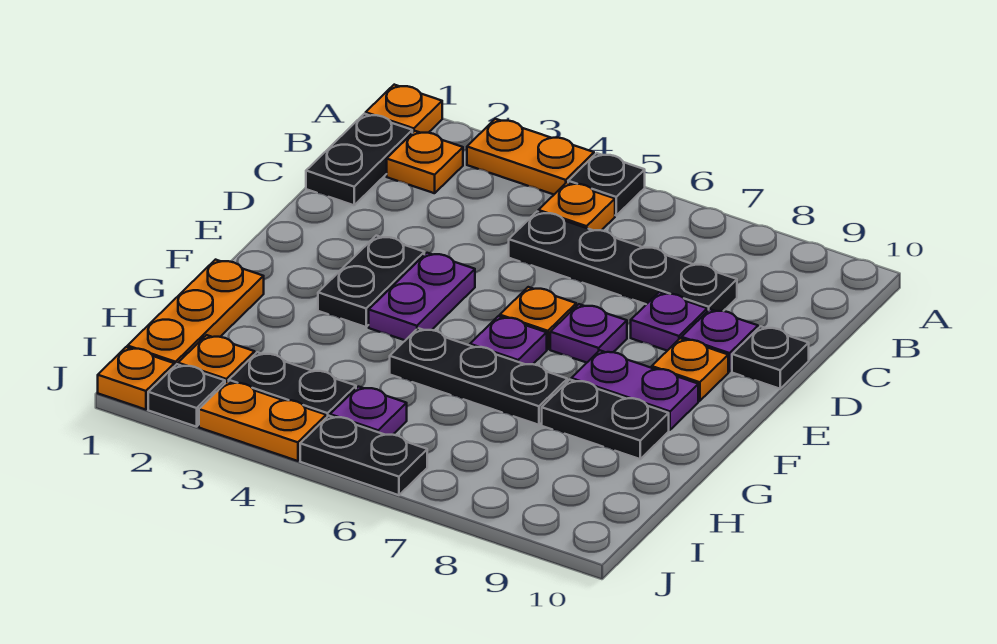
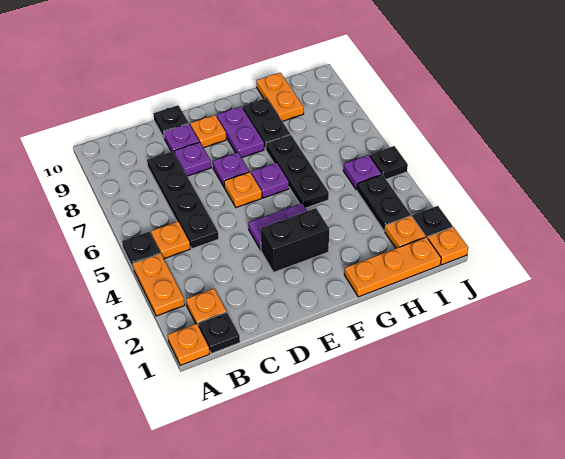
black plate B1:C1 level 1 -> black plate B1 level 1
black plate E3:F3 level 1 -> black brick E3:F3 level 1
orange plate J3:J4 level 1 -> orange plate H9:H10 level 1
black plate J5:J6 level 1 -> black plate J5 level 1

